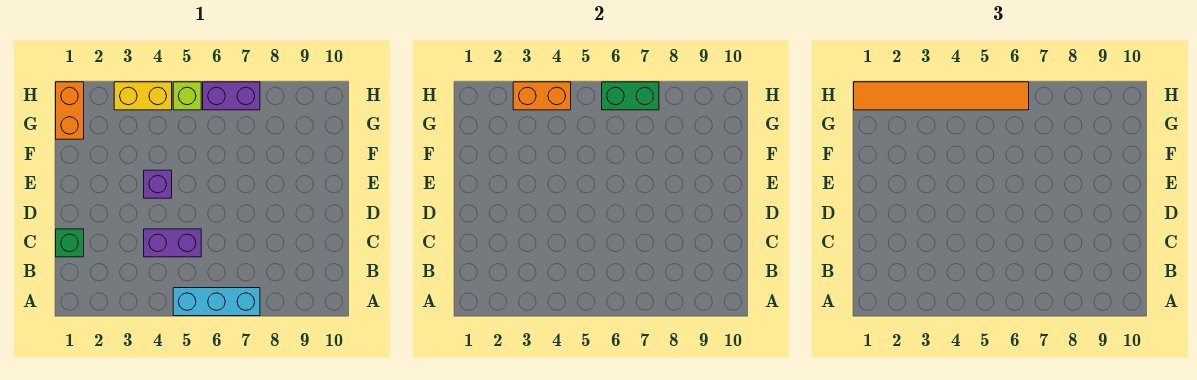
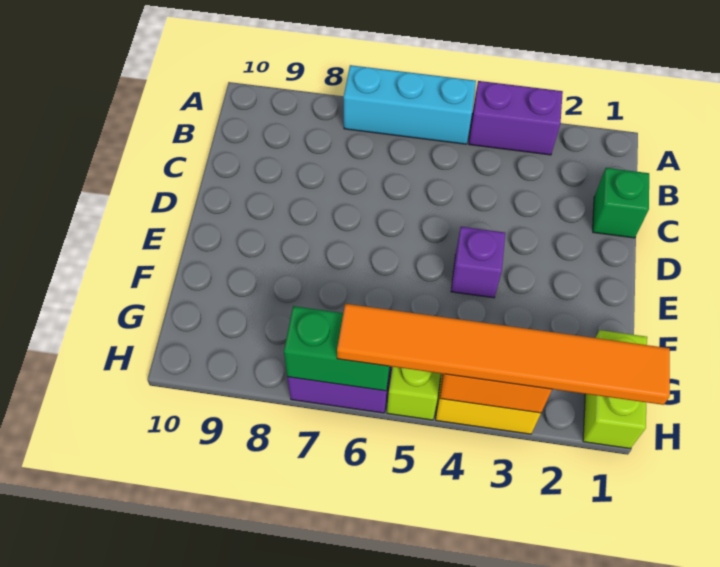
purple brick C4:C5 level 1 -> purple brick A3:A4 level 1
orange brick G1:H1 level 1 -> lime brick G1:H1 level 1

